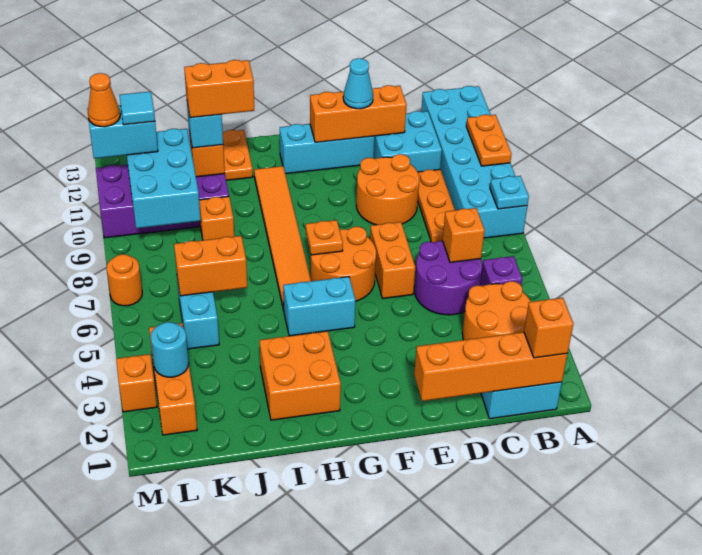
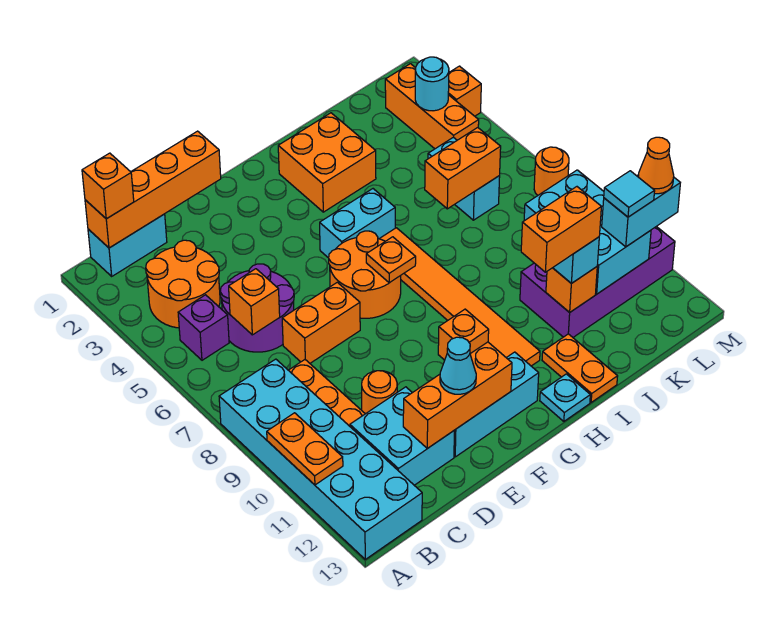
cyan plate A8 level 2 -> cyan plate H13 level 1
orange round brick D9:E10 level 1 -> orange round brick D10 level 1
orange brick E6:E7 level 1 -> orange brick D7:E7 level 1
orange brick J9 level 1 -> orange brick G10 level 1

